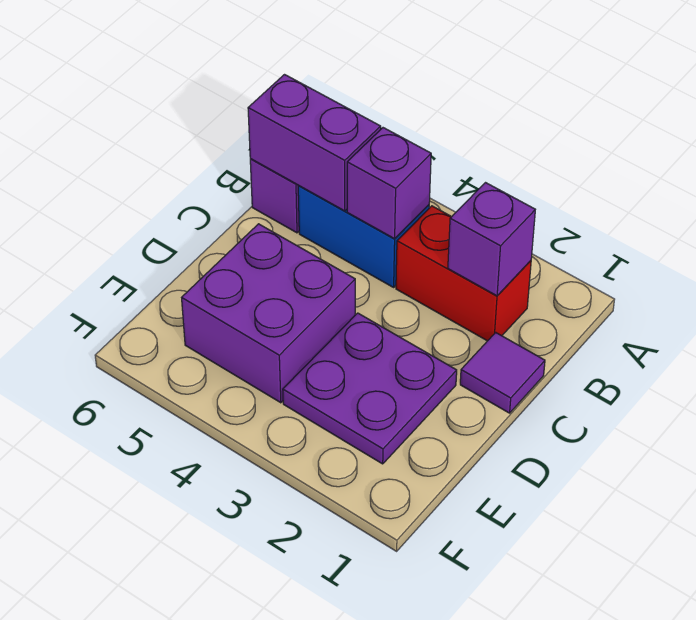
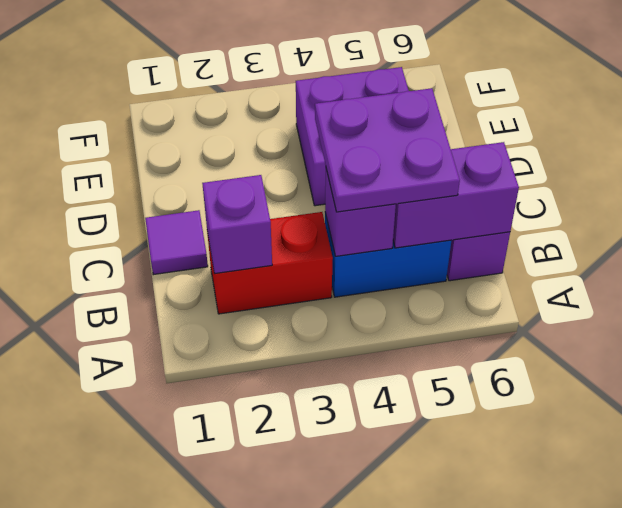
purple plate D2:E3 level 1 -> purple plate B4:C5 level 3

